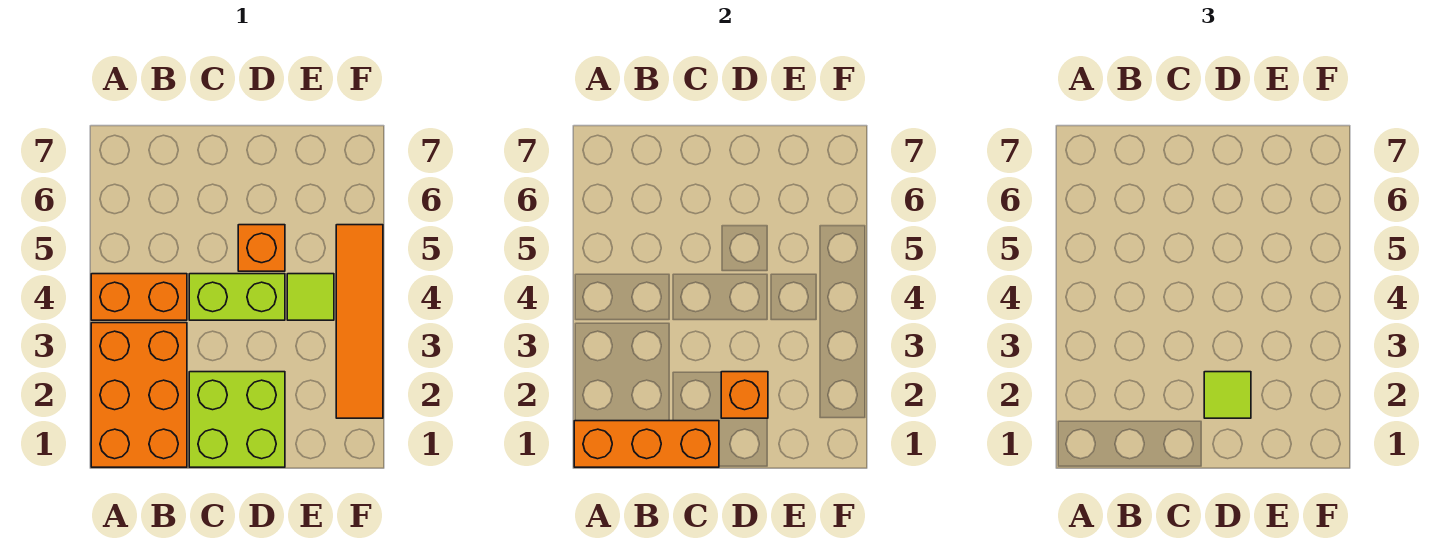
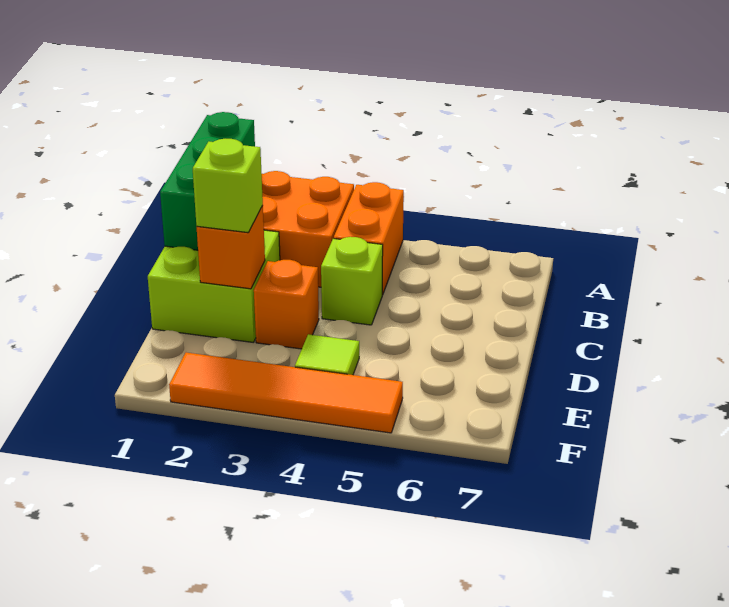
orange brick A1:C1 level 2 -> green brick A1:C1 level 2
lime brick C4:D4 level 1 -> lime brick C4 level 1
lime tile D2 level 3 -> lime brick D2 level 3
orange brick D5 level 1 -> orange brick D3 level 1

